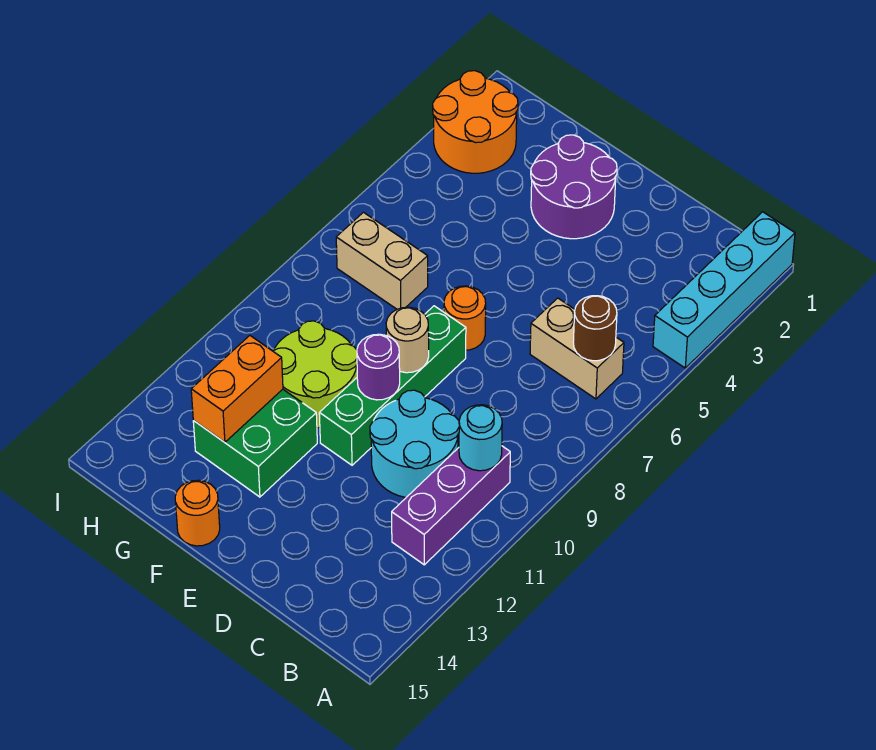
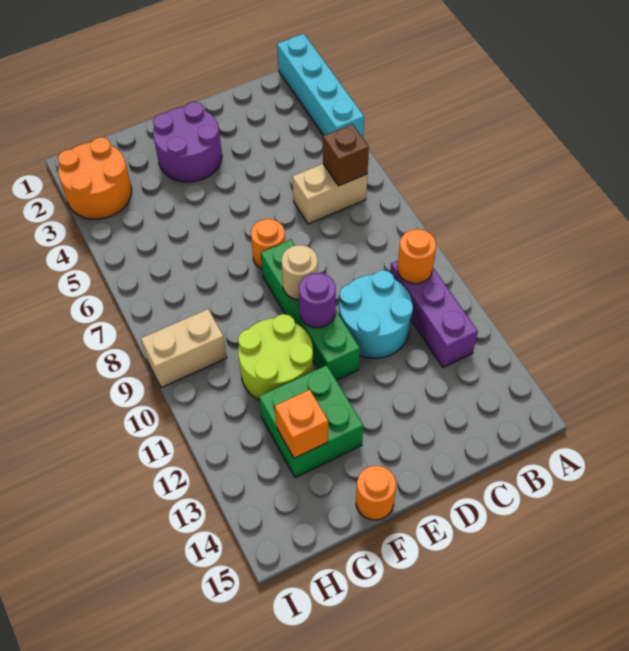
brown round brick B6 level 2 -> brown brick B6 level 2
cyan round brick B10 level 2 -> orange round brick B10 level 2
tan brick G7:H7 level 1 -> tan brick H9:I9 level 1
orange brick G12:G13 level 2 -> orange brick G13 level 2

